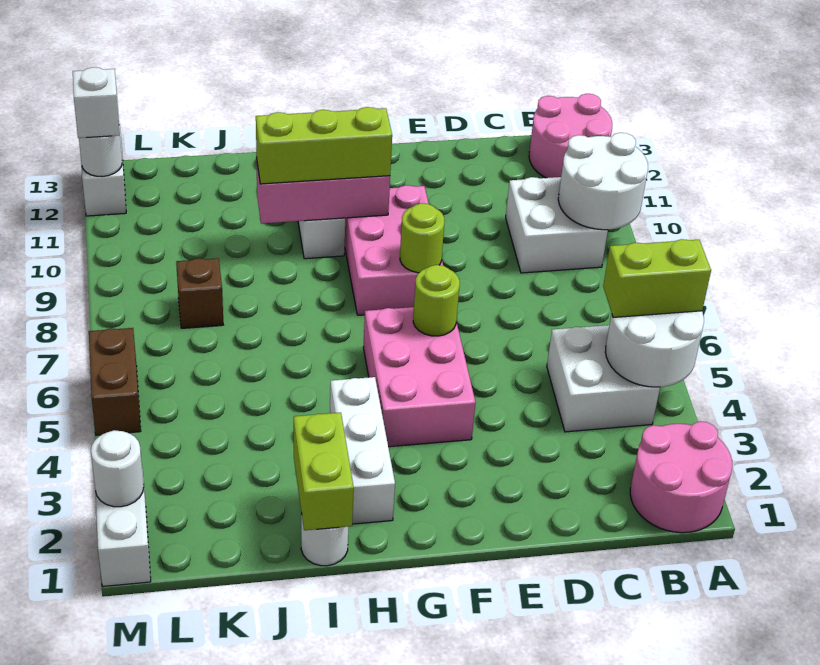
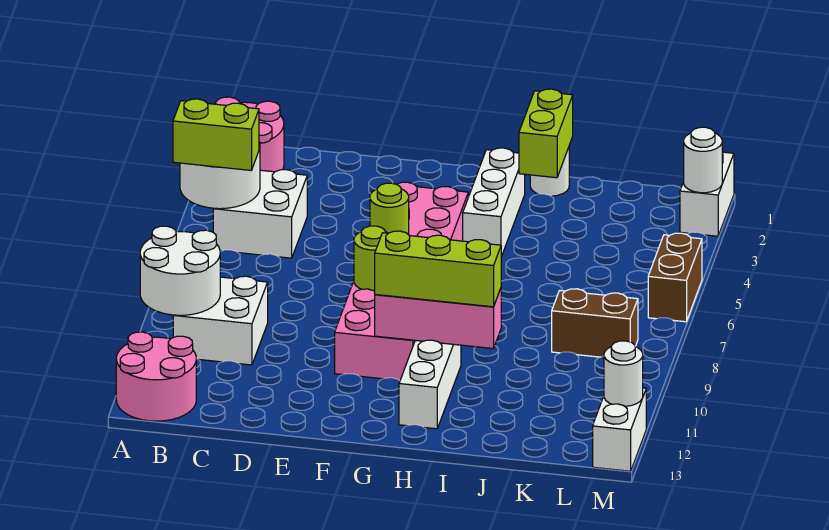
brown brick K8 level 1 -> brown brick K8:L8 level 1
white brick M12 level 3 -> none

